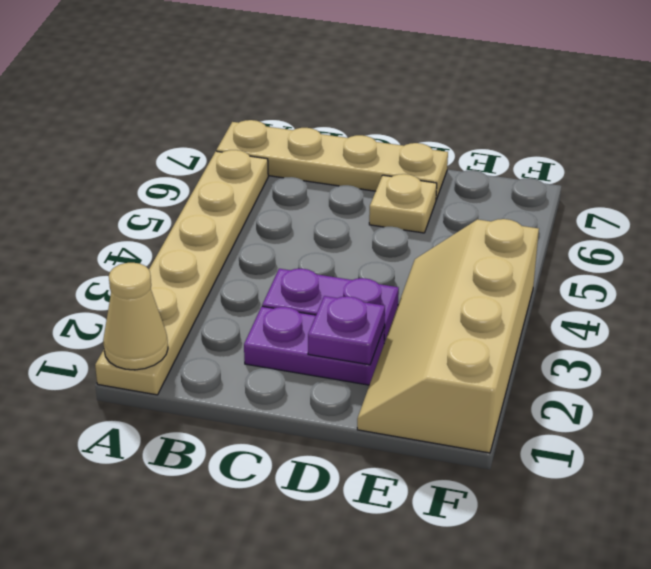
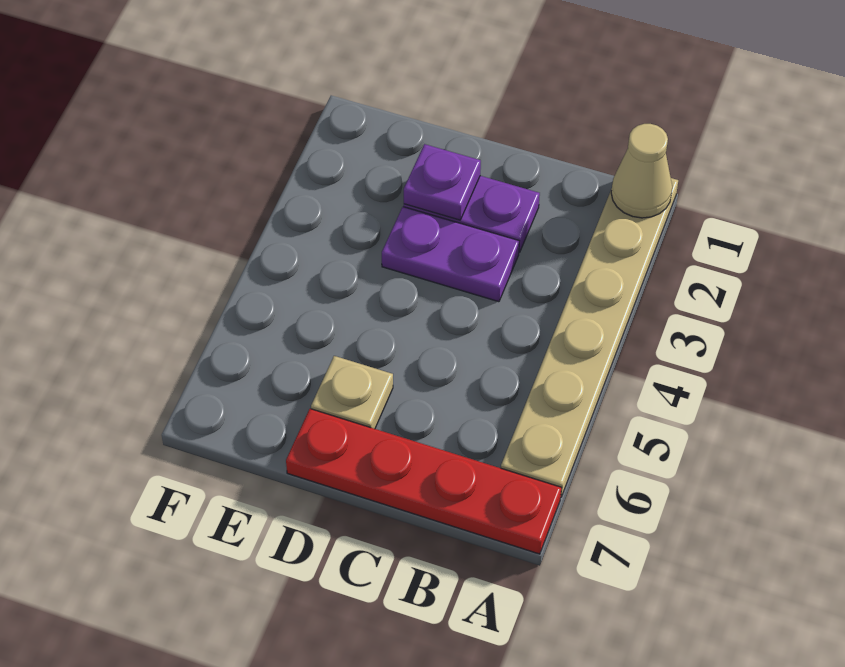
tan plate A7:D7 level 1 -> red plate A7:D7 level 1
tan slope E1:F4 level 1 top F -> none

